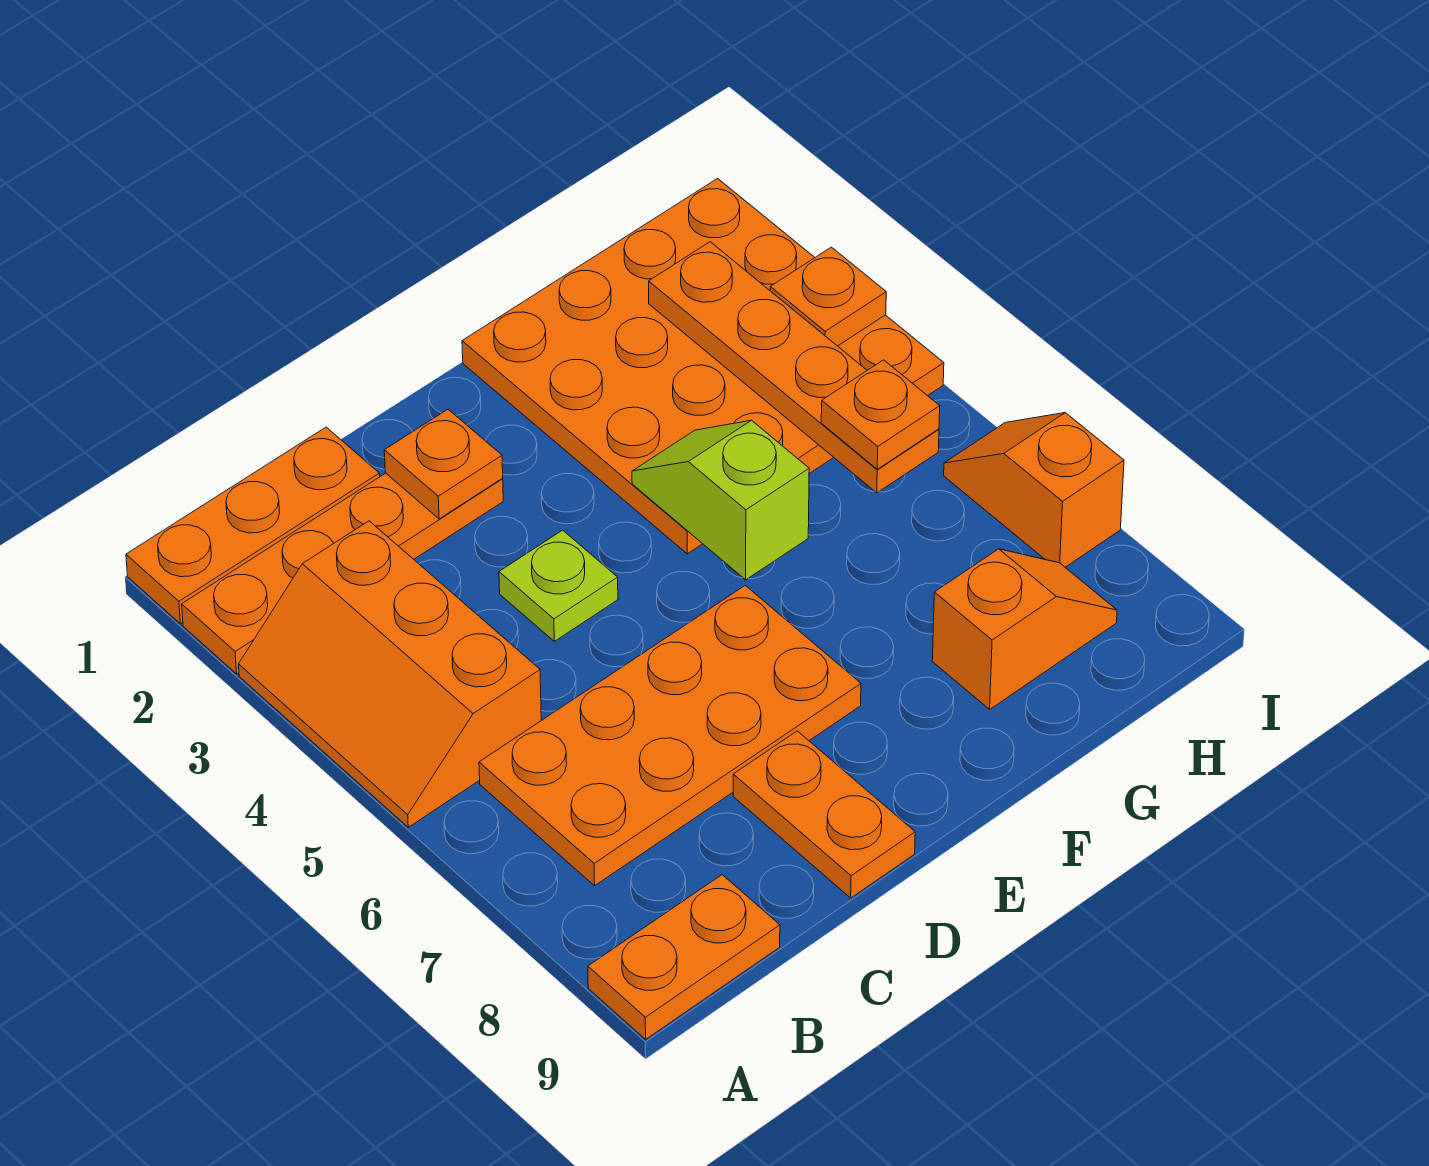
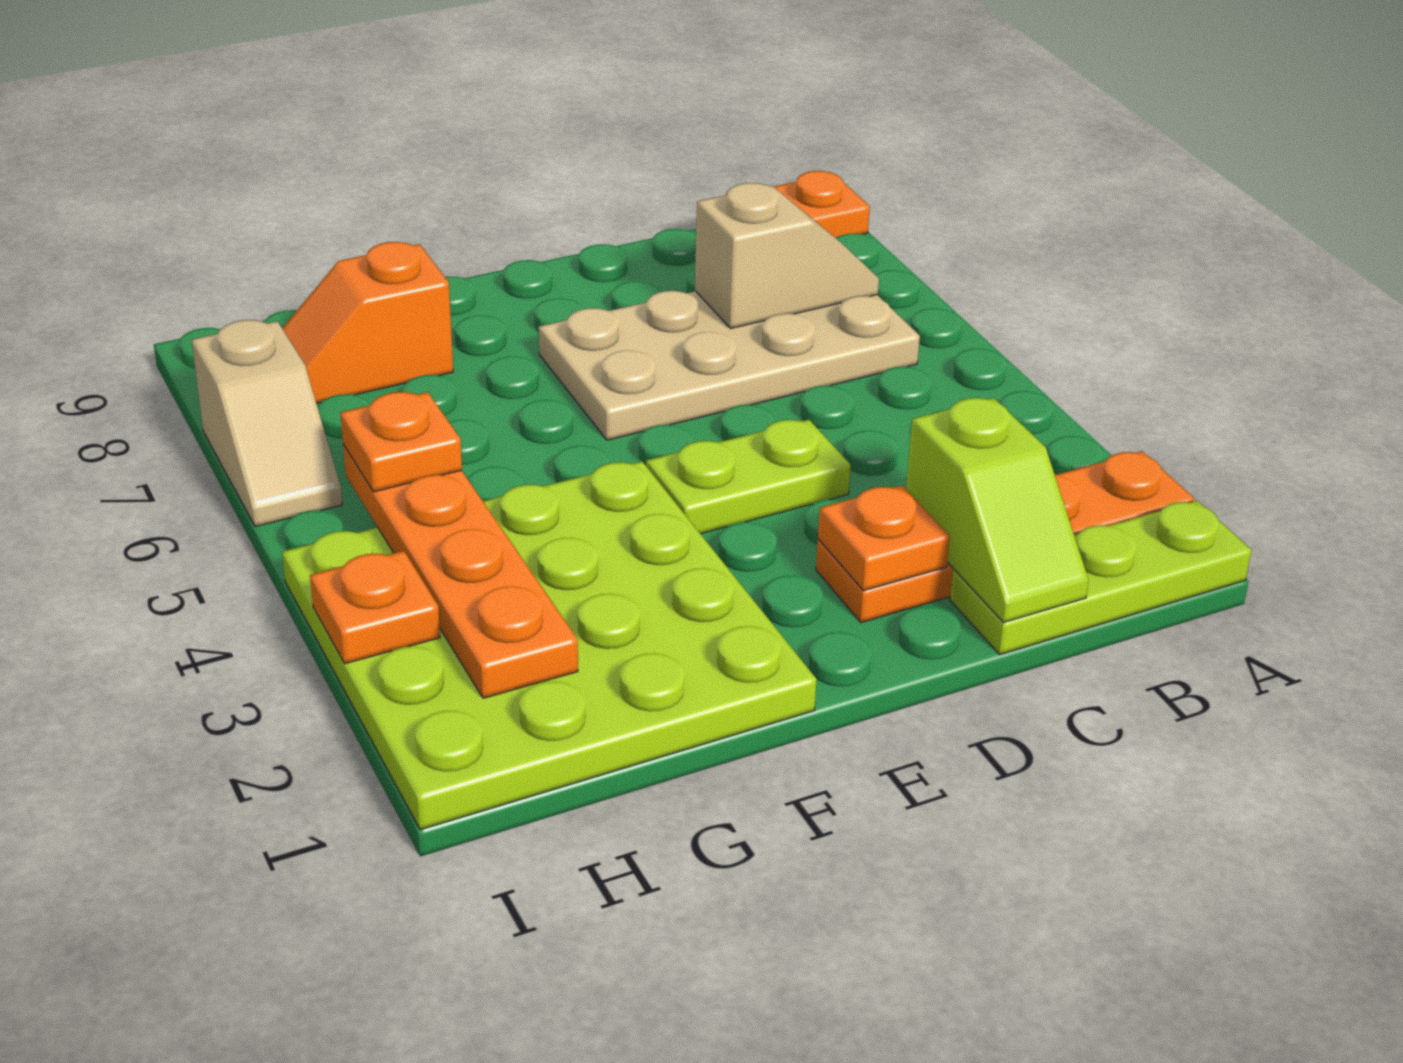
orange plate A1:C1 level 1 -> lime plate A1:C1 level 1
orange slope A3:B5 level 1 top B -> none
orange plate B6:E7 level 1 -> tan plate B6:E7 level 1
none -> tan slope B7:C7 level 2 top C
lime plate D4 level 1 -> lime plate D4:E4 level 1
orange plate D8:D9 level 1 -> none
orange plate F1:I4 level 1 -> lime plate F1:I4 level 1
lime slope F4:F5 level 2 top 5 -> lime slope C1:C2 level 2 top 2
orange slope I6:I7 level 1 top 7 -> tan slope I6:I7 level 1 top 7

